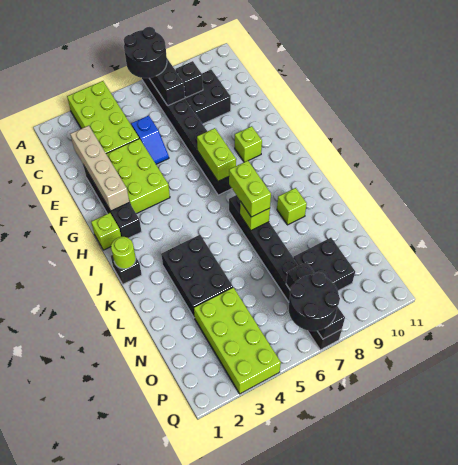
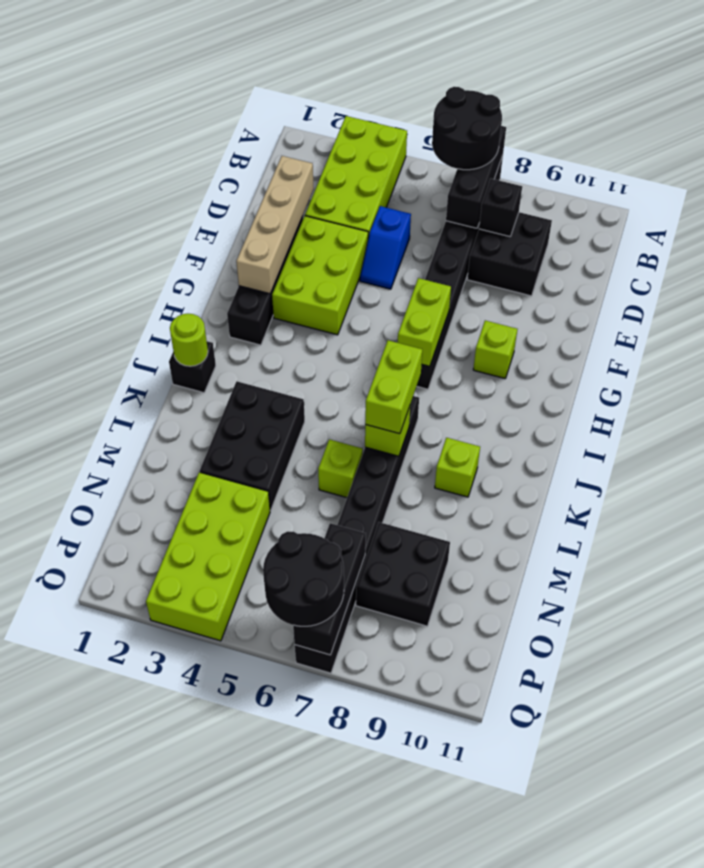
lime brick H1 level 1 -> lime brick L6 level 1

